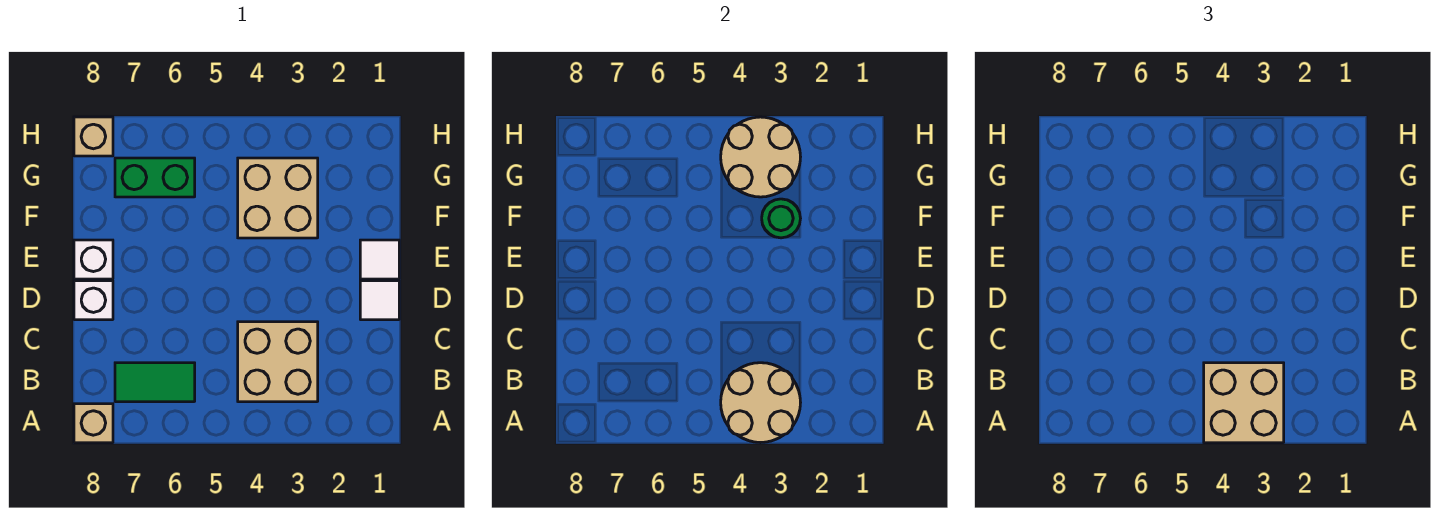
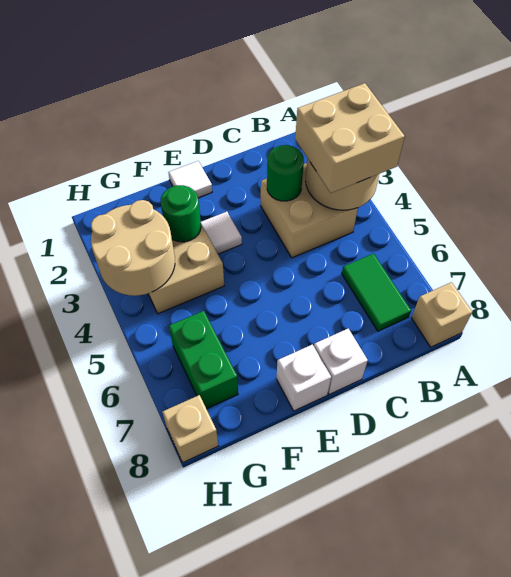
none -> green round brick C3 level 2
white tile D1 level 1 -> white tile E3 level 1

